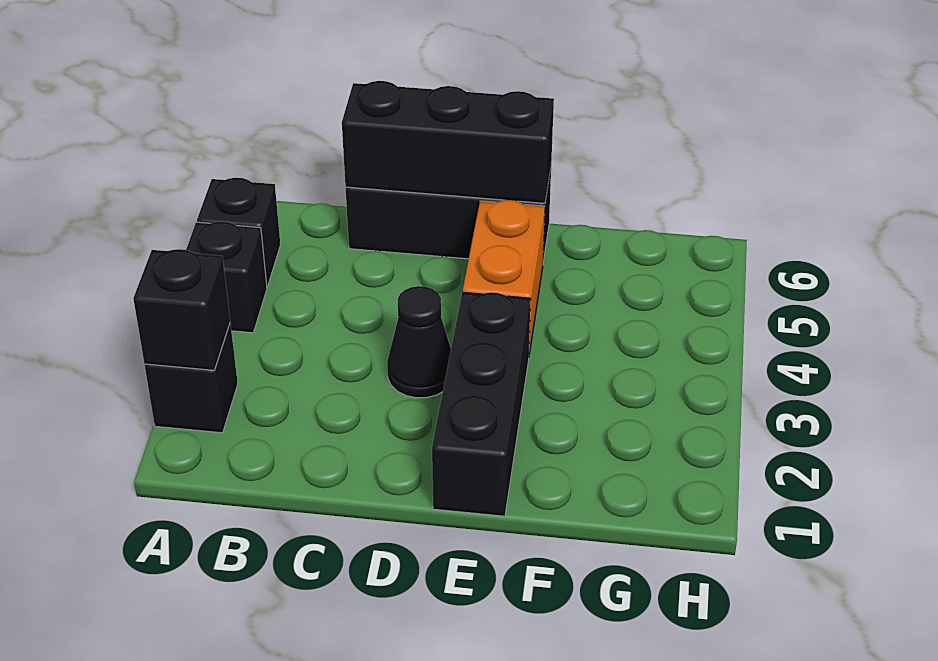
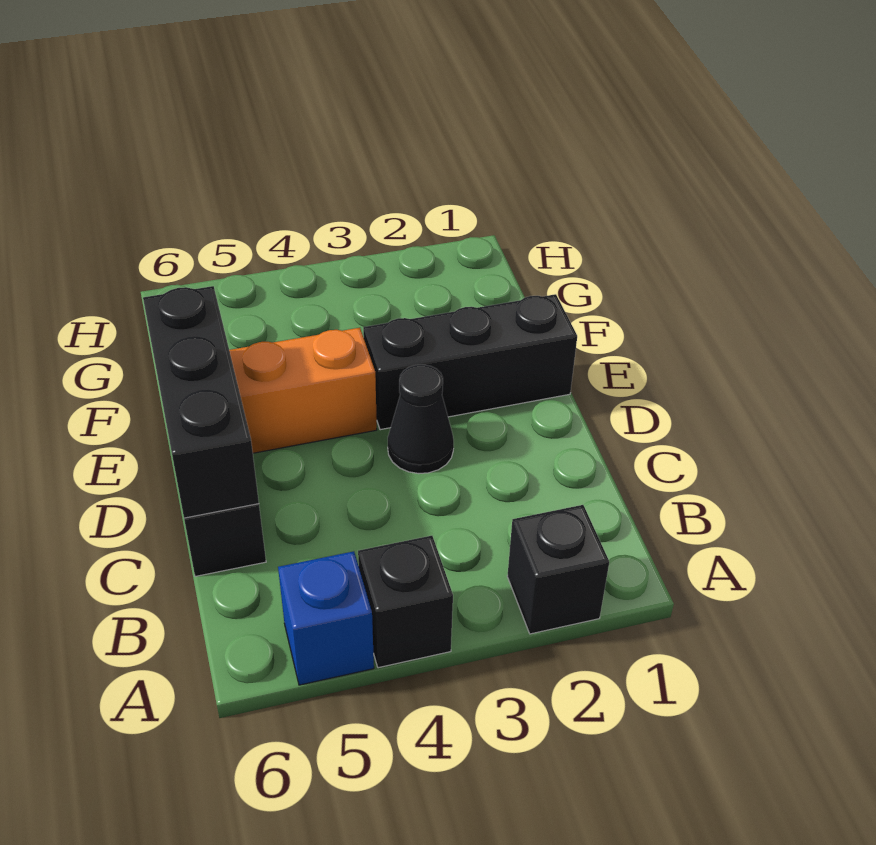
black brick A2 level 2 -> none
black brick A5 level 1 -> blue brick A5 level 1

